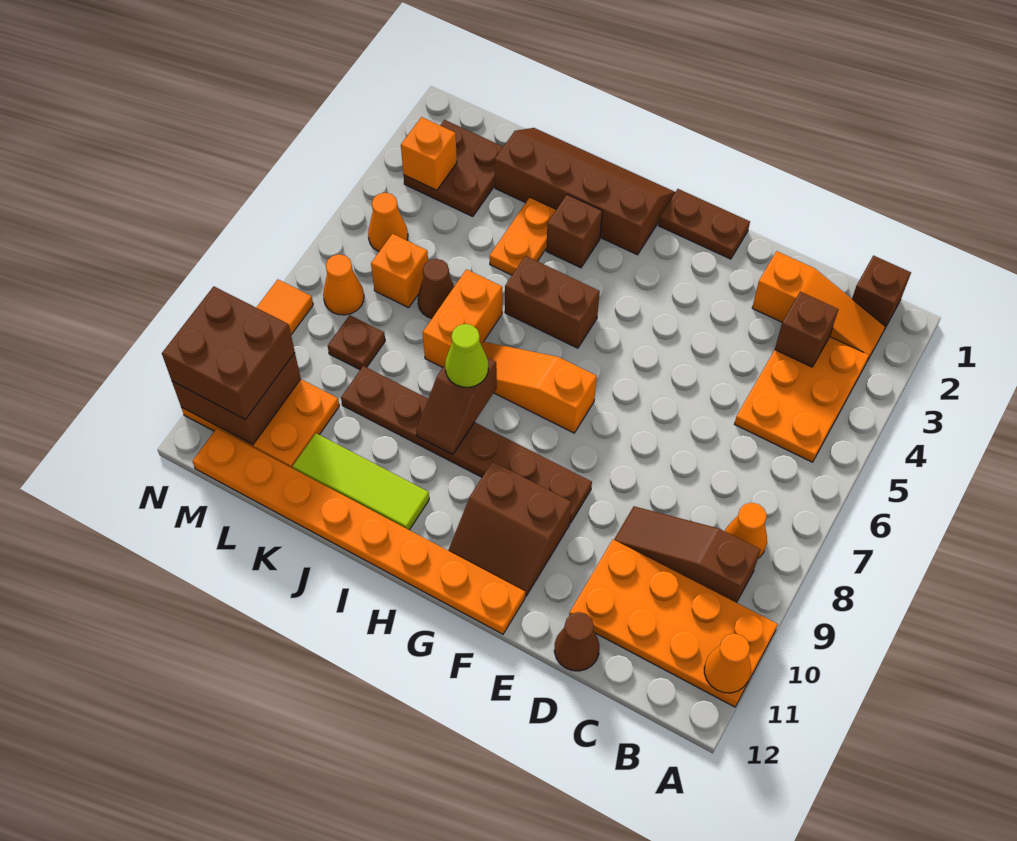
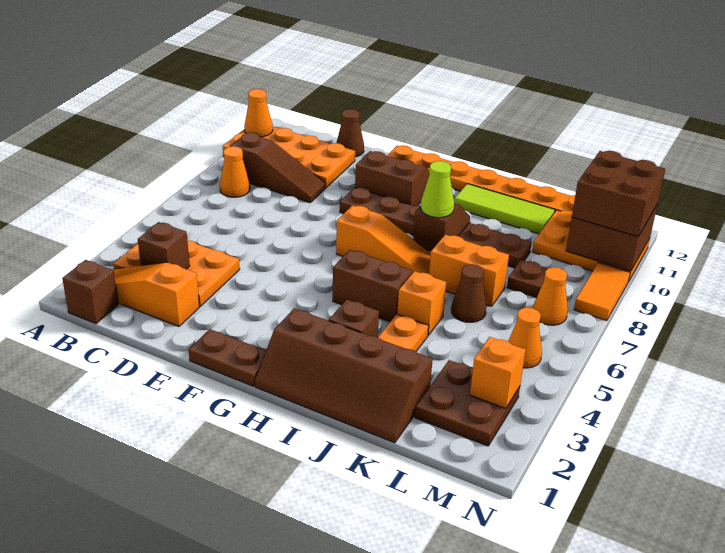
orange plate B3:C5 level 1 -> orange plate B3:D4 level 1
orange brick J6:J7 level 1 -> orange brick J7:K7 level 1
orange brick L6 level 1 -> orange brick J5 level 1

